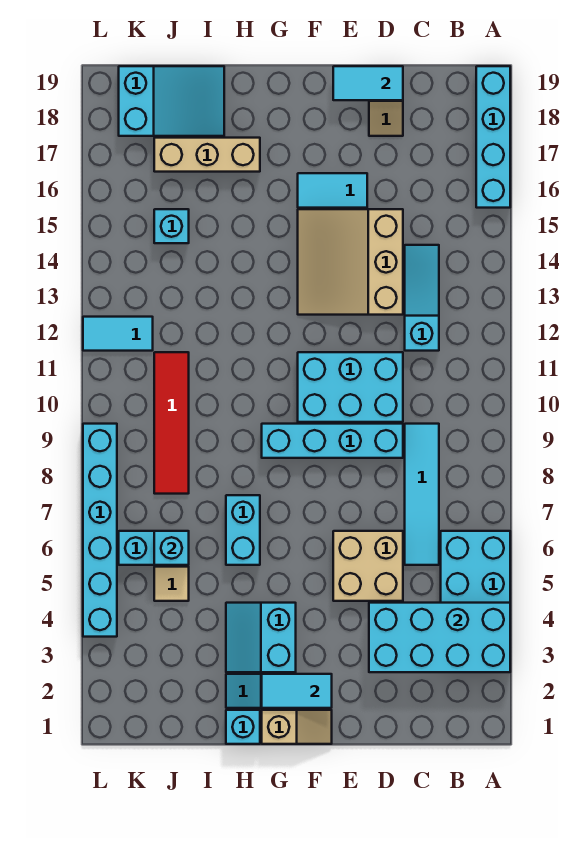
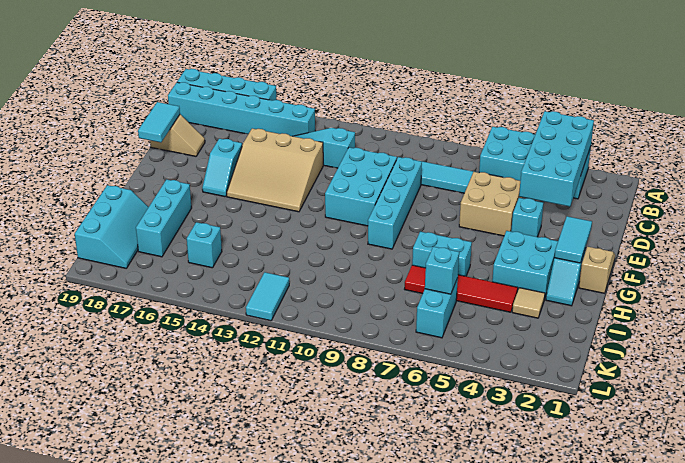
cyan tile E16:F16 level 1 -> cyan slope E16:F16 level 1 top E
cyan slope G3:H4 level 1 top G -> cyan brick G3:H4 level 1
cyan brick H1 level 1 -> cyan brick E4 level 1
tan brick H17:J17 level 1 -> cyan brick H17:J17 level 1
cyan slope I18:K19 level 1 top K -> cyan slope I18:K19 level 1 top 19
tan tile J5 level 1 -> tan tile I3 level 1
red tile J8:J11 level 1 -> red tile I4:I7 level 1
cyan brick L4:L9 level 1 -> cyan brick B14:B19 level 1

